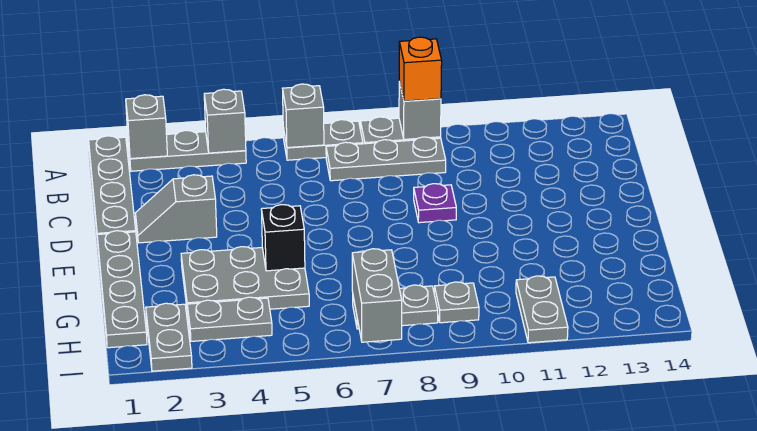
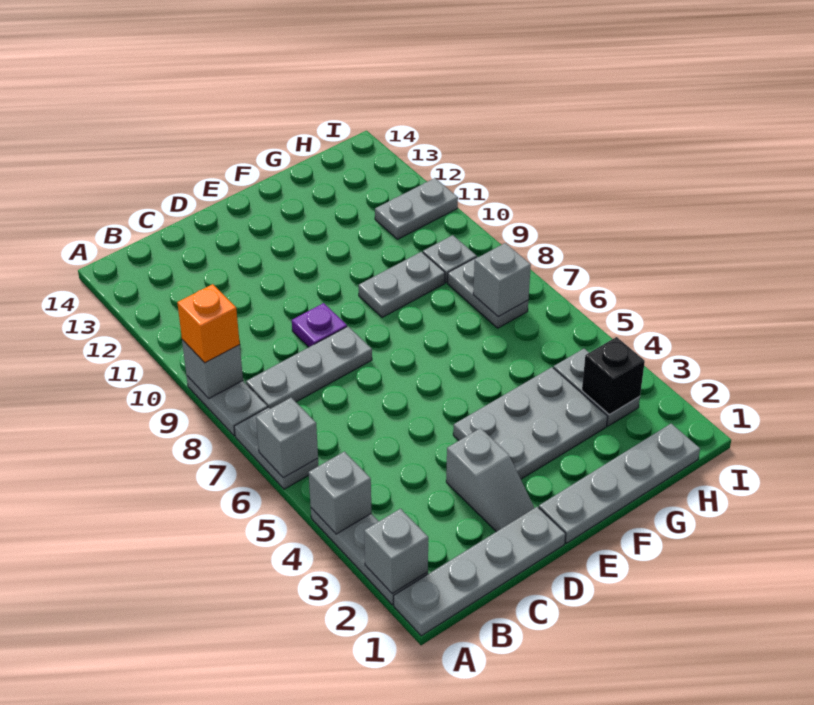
grey plate B7:B9 level 1 -> grey plate B8:D8 level 1
grey plate F3:G5 level 1 -> grey plate E3:G4 level 1
black brick F5 level 2 -> black brick H3 level 2
grey plate H2:I2 level 1 -> grey plate F9:G9 level 1
grey brick H7:I7 level 2 -> grey brick H7 level 2

